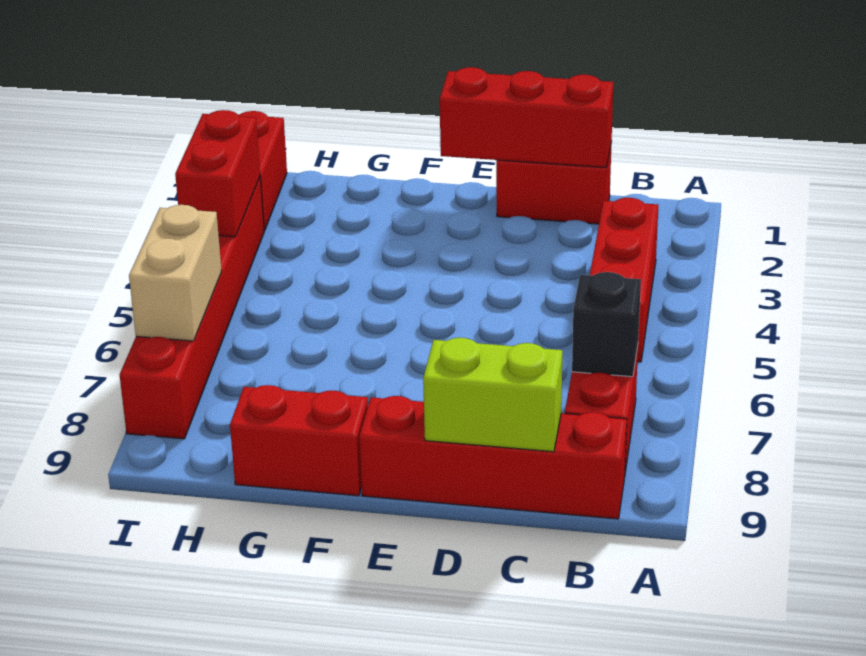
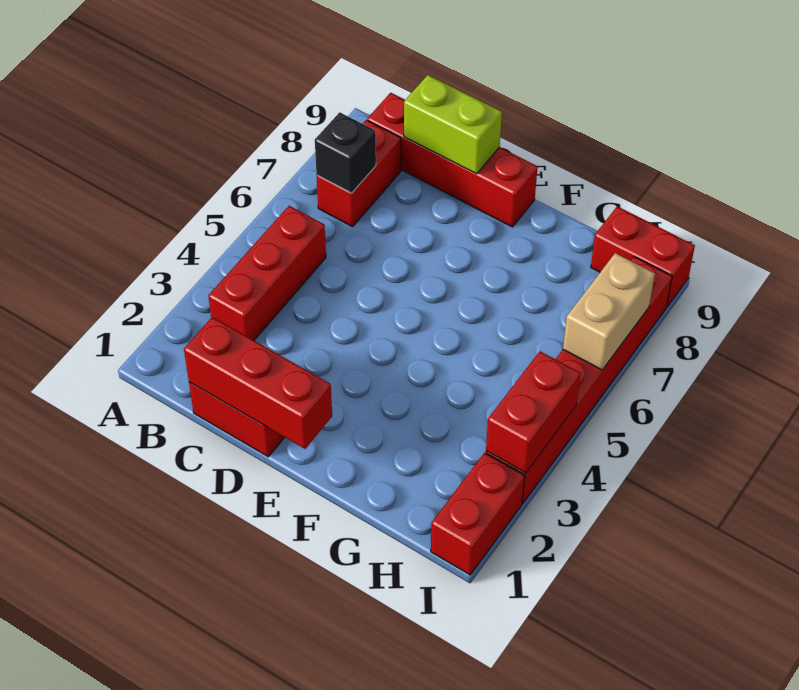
red brick F9:G9 level 1 -> red brick H9:I9 level 1

